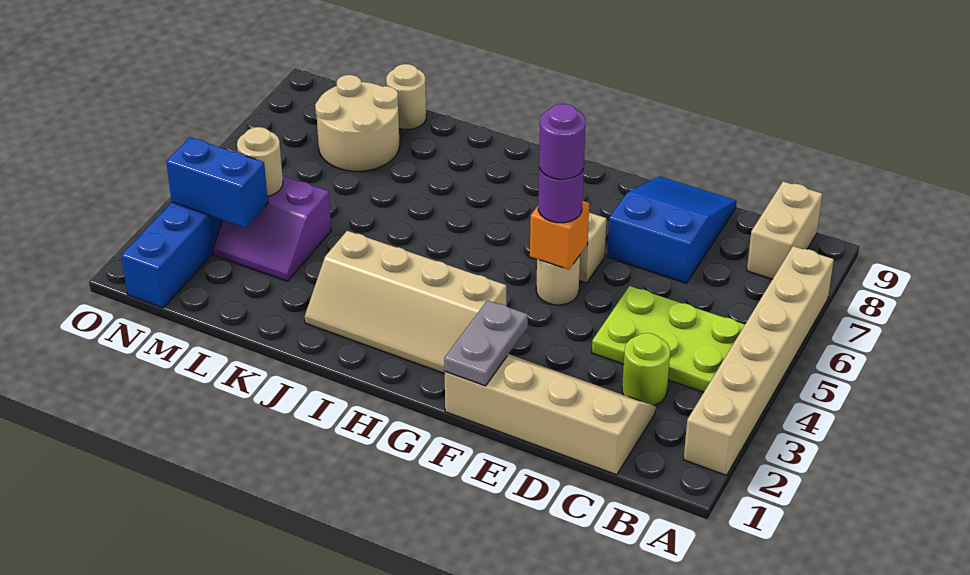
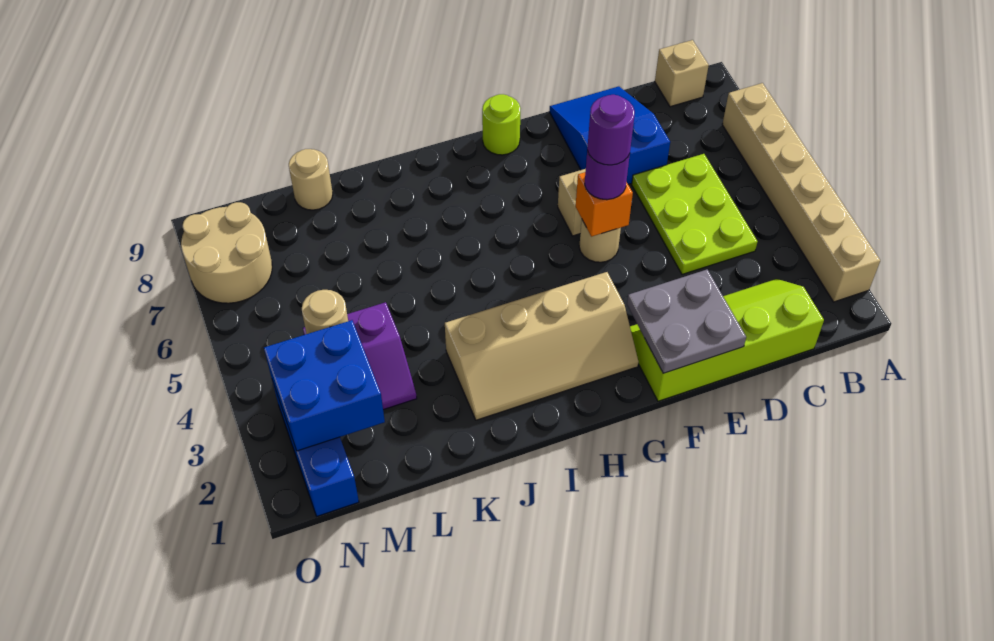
lime plate B4:D5 level 1 -> lime plate C4:D6 level 1
tan brick B8:B9 level 1 -> tan brick B9 level 1
tan slope C1:F2 level 1 top 1 -> lime slope C1:F2 level 1 top 1
lime round brick C3 level 1 -> lime round brick G9 level 1
grey plate F1:F2 level 2 -> grey plate E1:F2 level 2
tan round brick L7:M8 level 1 -> tan round brick N7:O8 level 1
blue brick M3:N3 level 2 -> blue brick M2:N3 level 2

